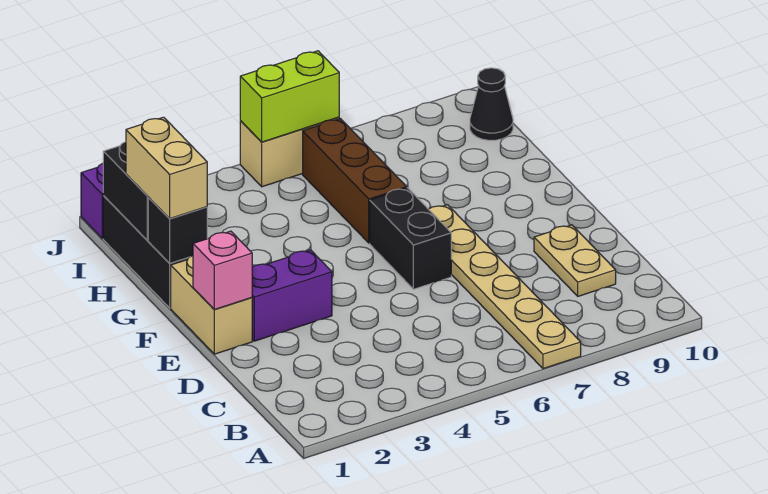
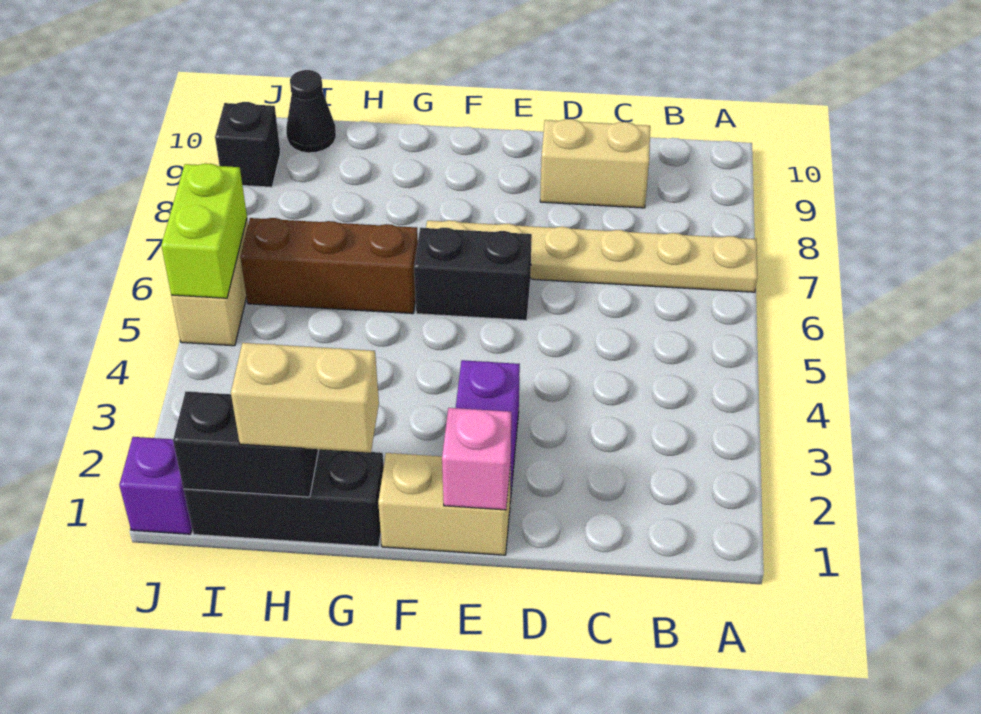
tan plate C9:D9 level 1 -> tan brick C9:D9 level 1
black brick G1 level 2 -> black brick J9 level 1

